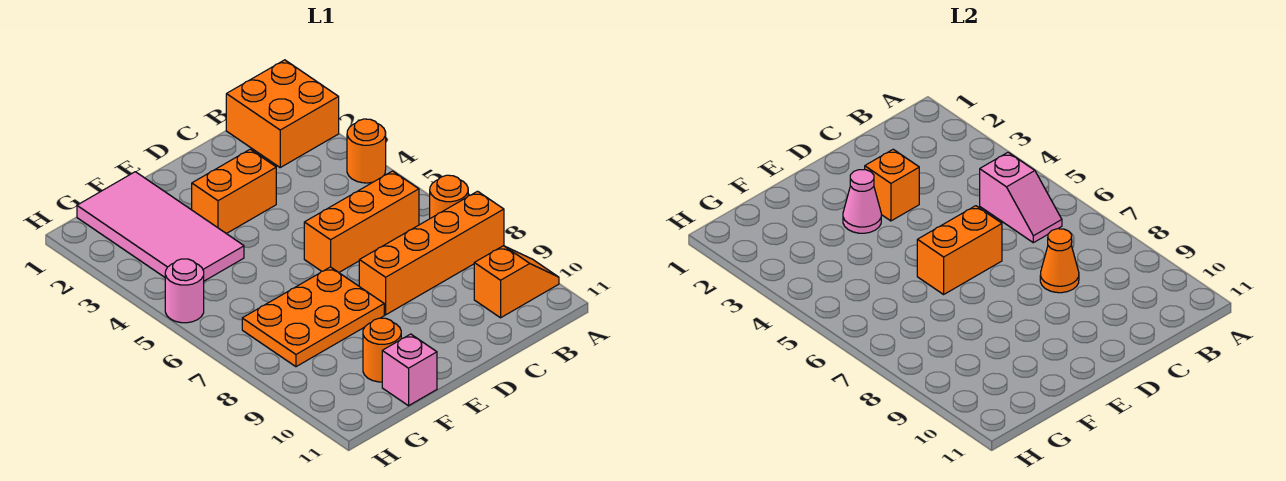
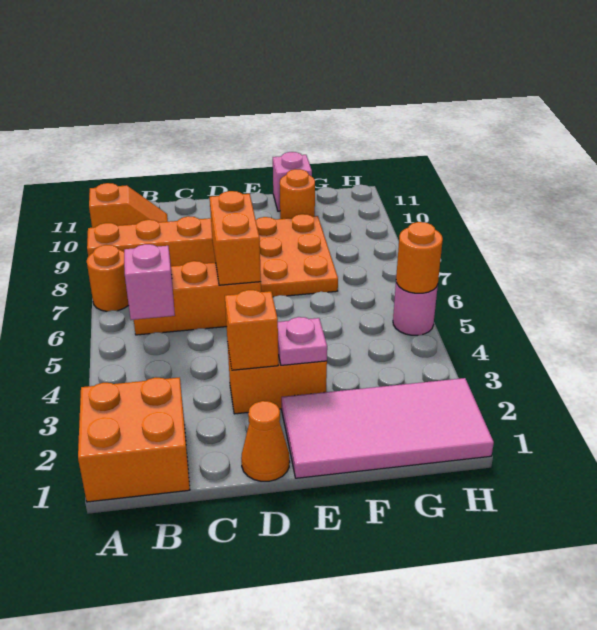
orange round brick A4 level 1 -> orange round brick H5 level 2
orange slope A10:B10 level 1 top B -> orange slope A10:B10 level 1 top A
orange cone C8 level 2 -> orange cone D1 level 1
orange brick D6:E6 level 2 -> orange brick D6:D7 level 2
pink cone E3 level 2 -> pink plate E3 level 2
orange plate E7:G8 level 1 -> orange plate E7:F9 level 1
pink tile F1:G4 level 1 -> pink tile E1:H2 level 1

